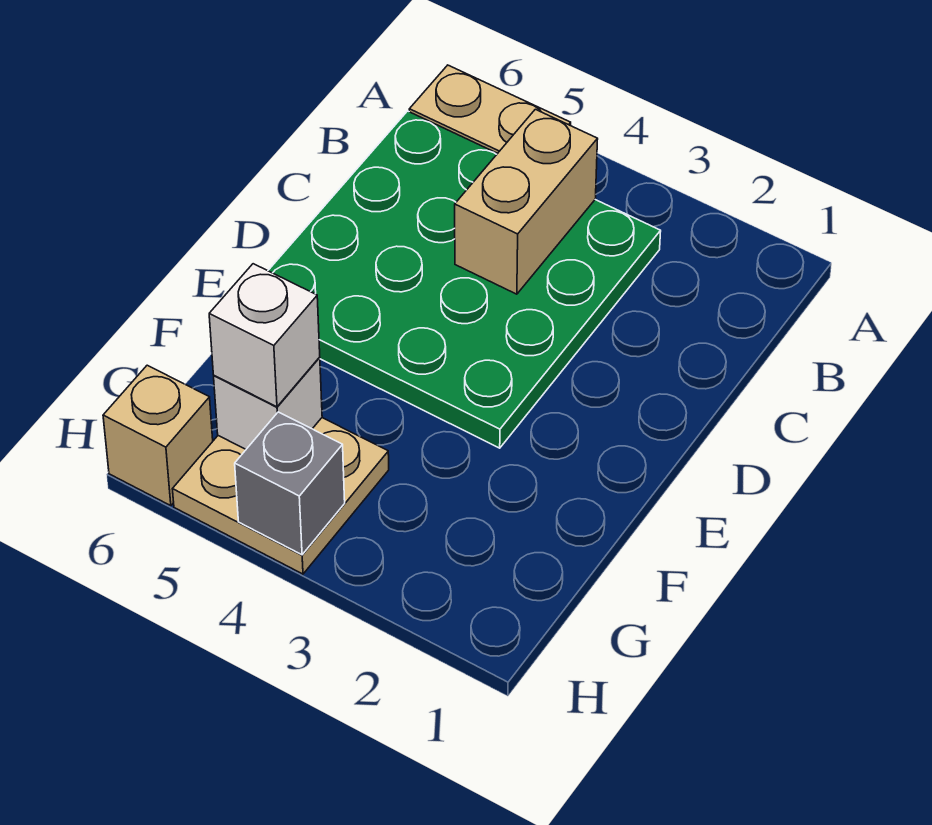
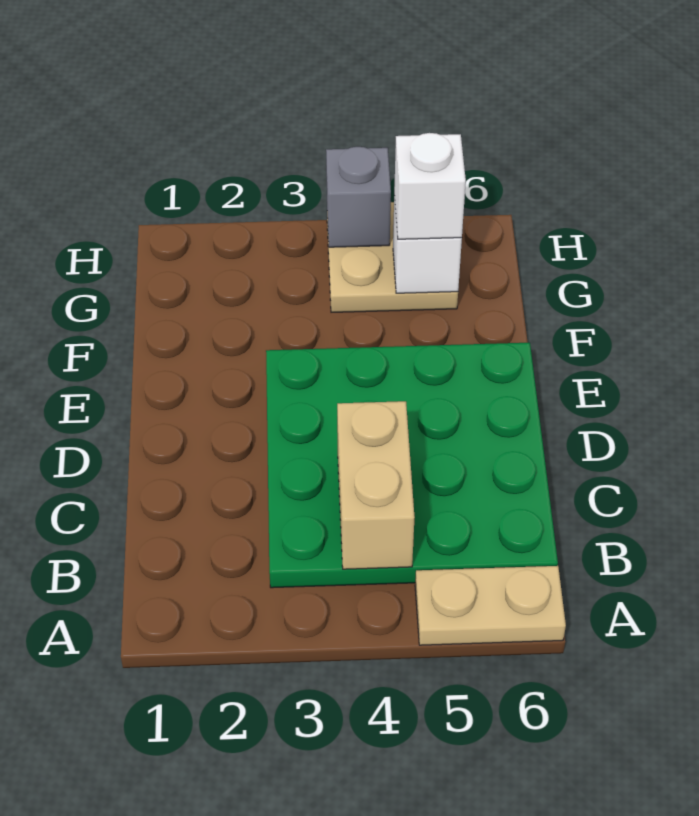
tan brick H6 level 1 -> none

